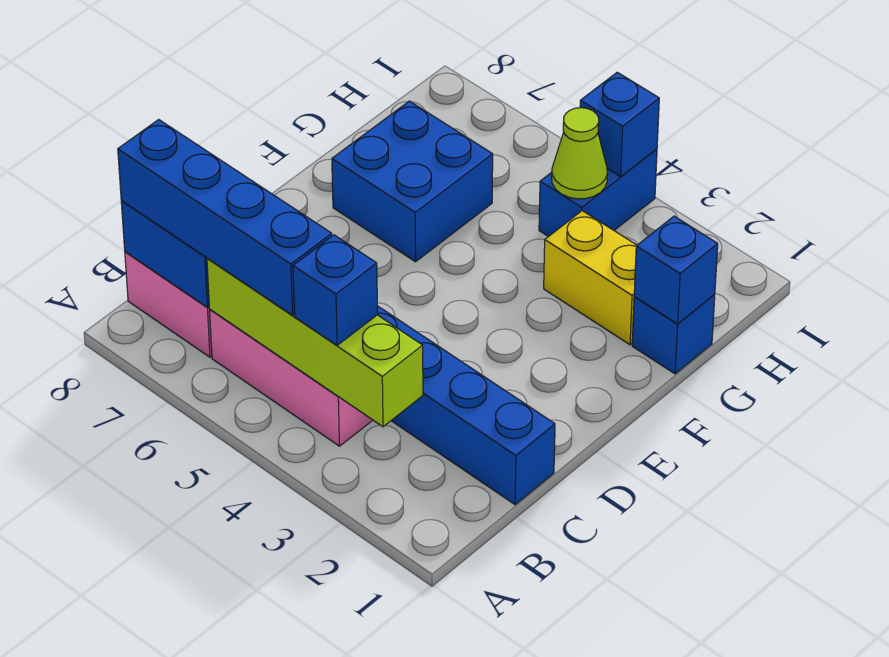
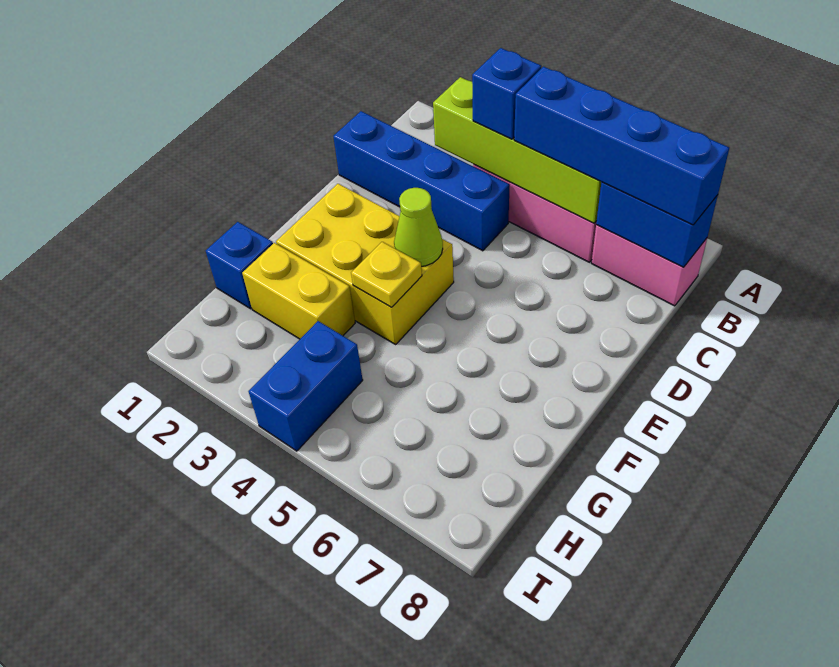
none -> yellow brick E2:F4 level 1
none -> yellow plate F4 level 2
blue brick F6:G7 level 1 -> none
blue brick G1 level 2 -> none
lime cone H4 level 2 -> lime cone E4 level 2
blue brick I4 level 2 -> none

